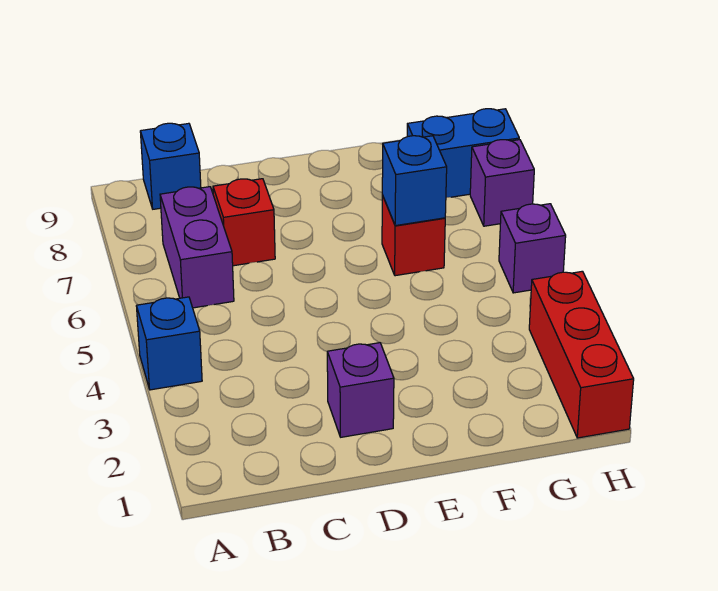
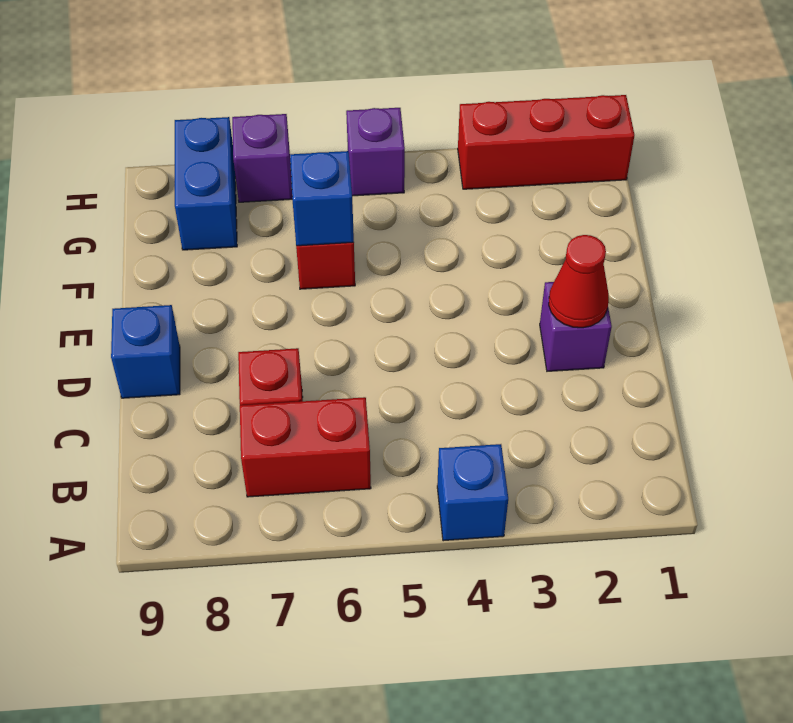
purple brick B6:B7 level 1 -> red brick B6:B7 level 1
blue brick B9 level 1 -> blue brick D9 level 1
none -> red cone D2 level 2

